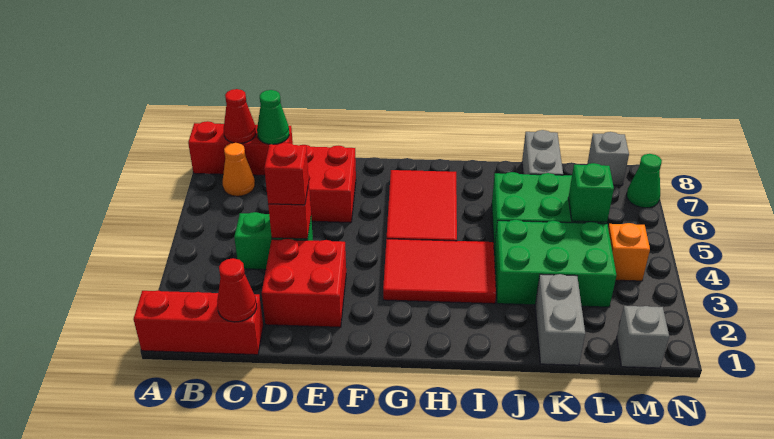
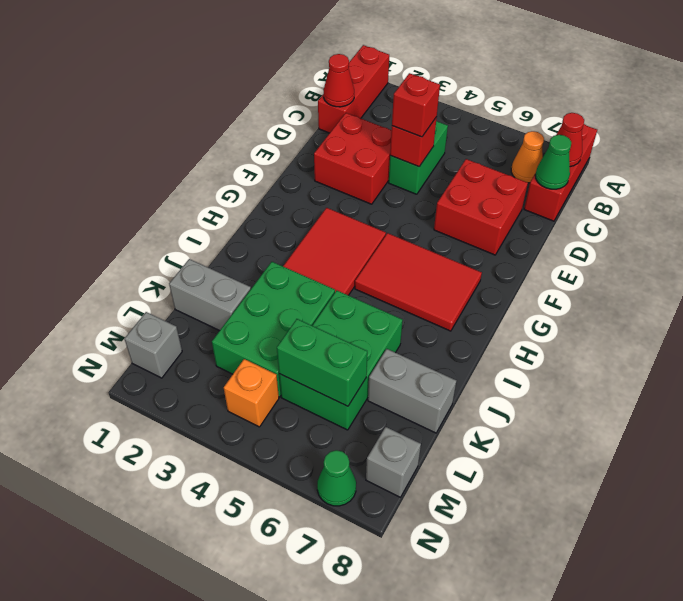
green brick L5 level 2 -> green brick L5:L6 level 2

